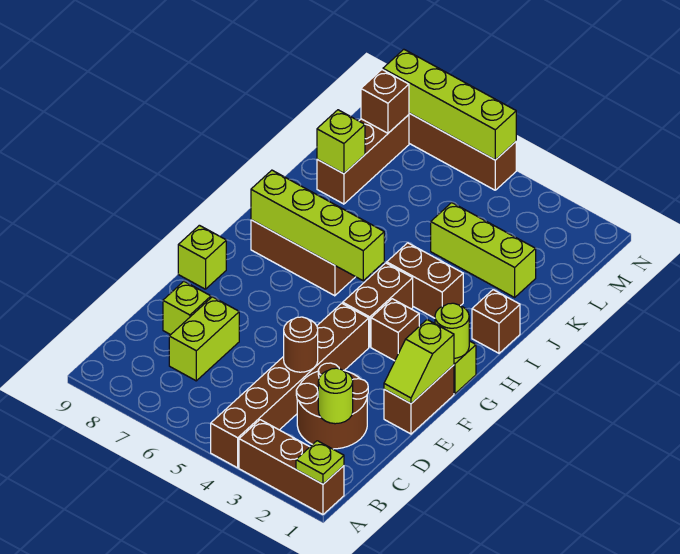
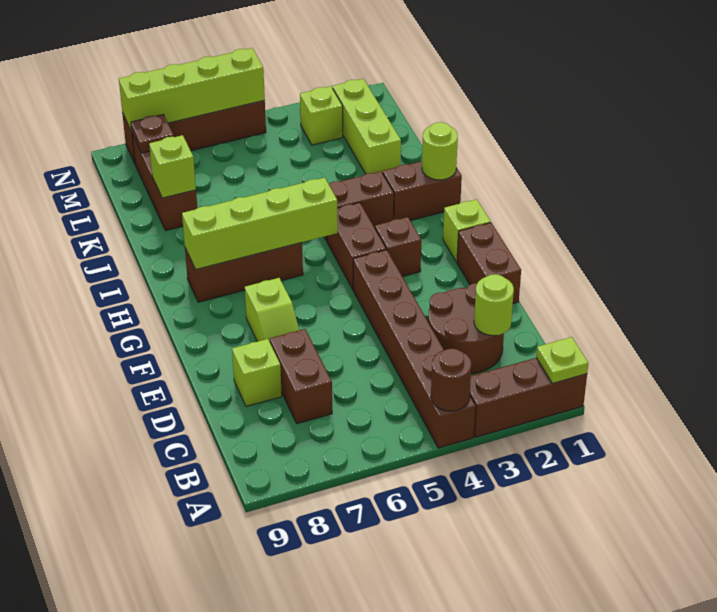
lime brick C7:D7 level 1 -> brown brick C7:D7 level 1
brown round brick D4 level 2 -> brown round brick A4 level 2
lime slope E1:F1 level 2 top F -> lime slope E7:F7 level 1 top F
lime brick F9 level 1 -> lime brick M3 level 1
lime round brick G1 level 2 -> lime round brick I1 level 2
brown brick I1 level 1 -> brown brick I1:I2 level 1
lime brick K2:K4 level 1 -> lime brick K2:M2 level 1
brown brick M8 level 2 -> brown plate M8 level 2

